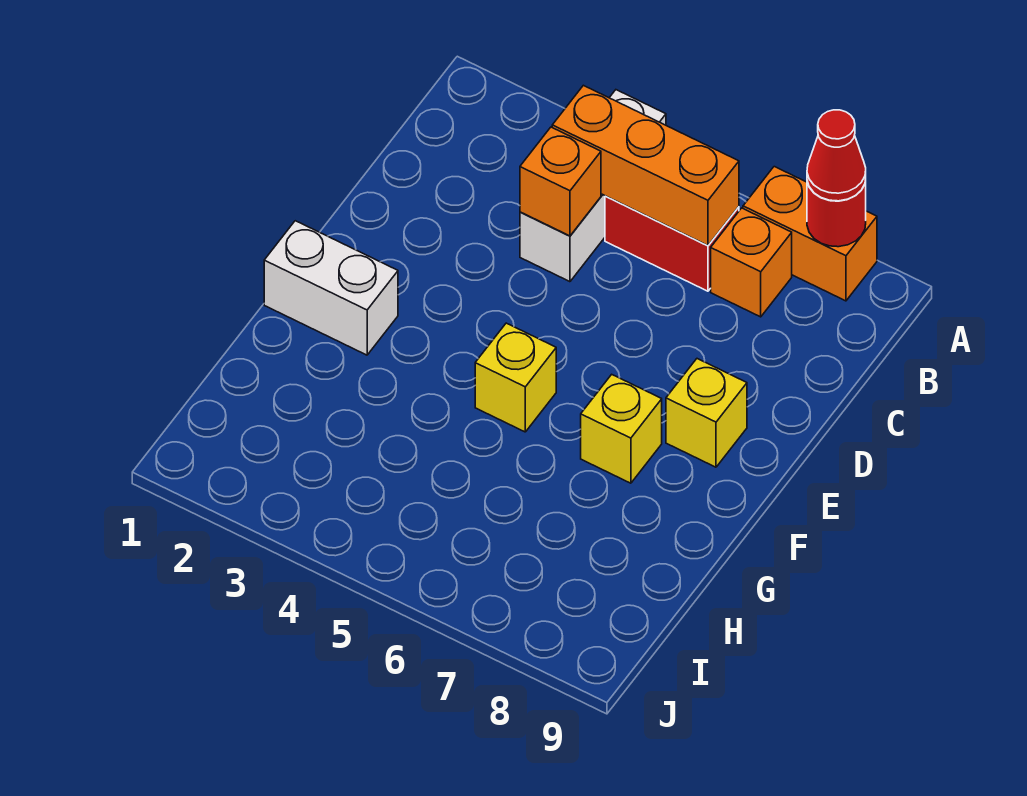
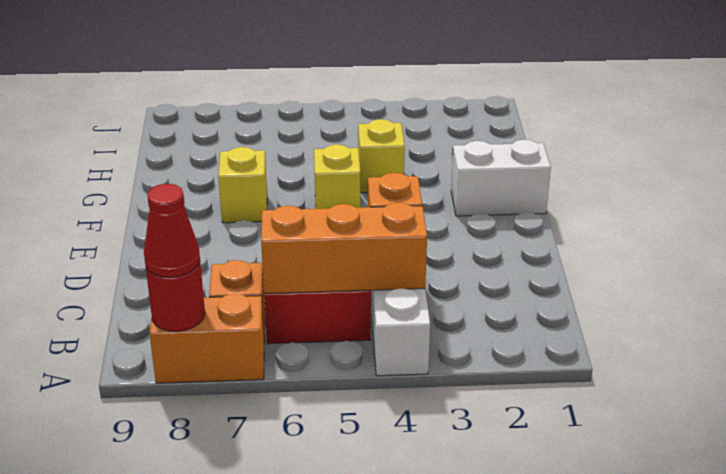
yellow brick E8 level 1 -> yellow brick G4 level 1

